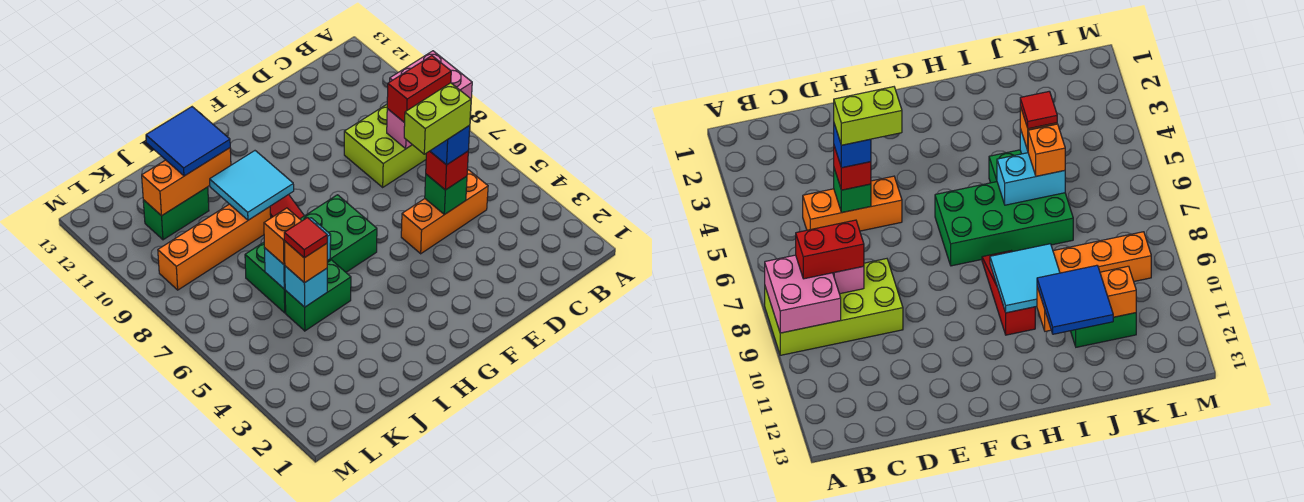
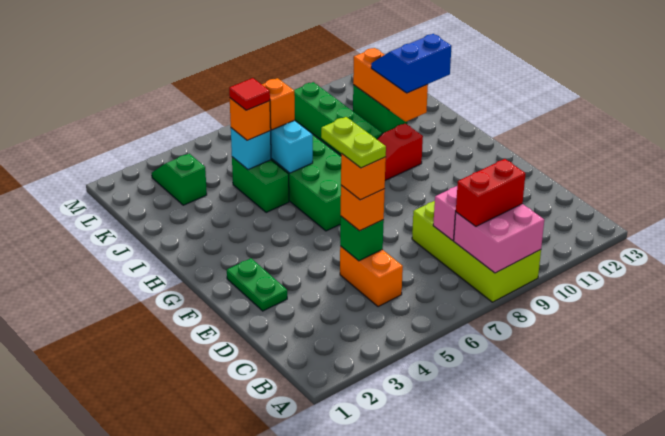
red brick B8:C8 level 3 -> red brick B8:B9 level 3
orange brick C5:E5 level 1 -> orange brick C5:D5 level 1
red brick D5 level 3 -> orange brick D5 level 3
blue brick D5 level 4 -> orange brick D5 level 4
lime brick D5:E5 level 5 -> lime plate D5:E5 level 5
none -> green plate E2:F2 level 1
cyan tile H9:I10 level 2 -> none
orange brick I9:L9 level 1 -> green brick I9:L9 level 1
blue tile I11:J12 level 3 -> blue slope I11:J12 level 3 top I
none -> green slope K3:L3 level 1 top K

